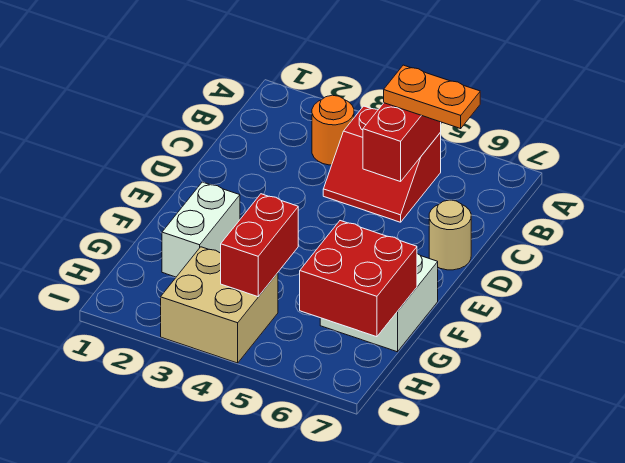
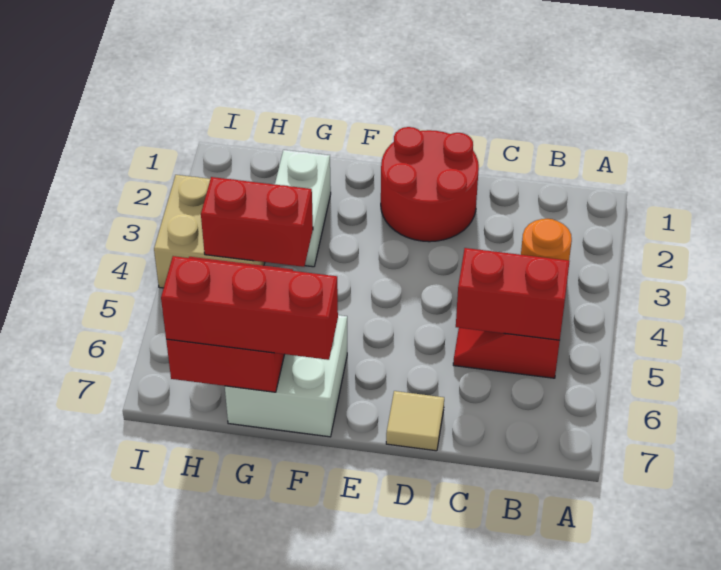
orange plate B5:B6 level 3 -> none
none -> red round brick D1:E2 level 1
tan round brick D7 level 1 -> tan tile D7 level 1
white brick F2:G2 level 1 -> white brick G2:G3 level 1
none -> red brick F7:H7 level 3

